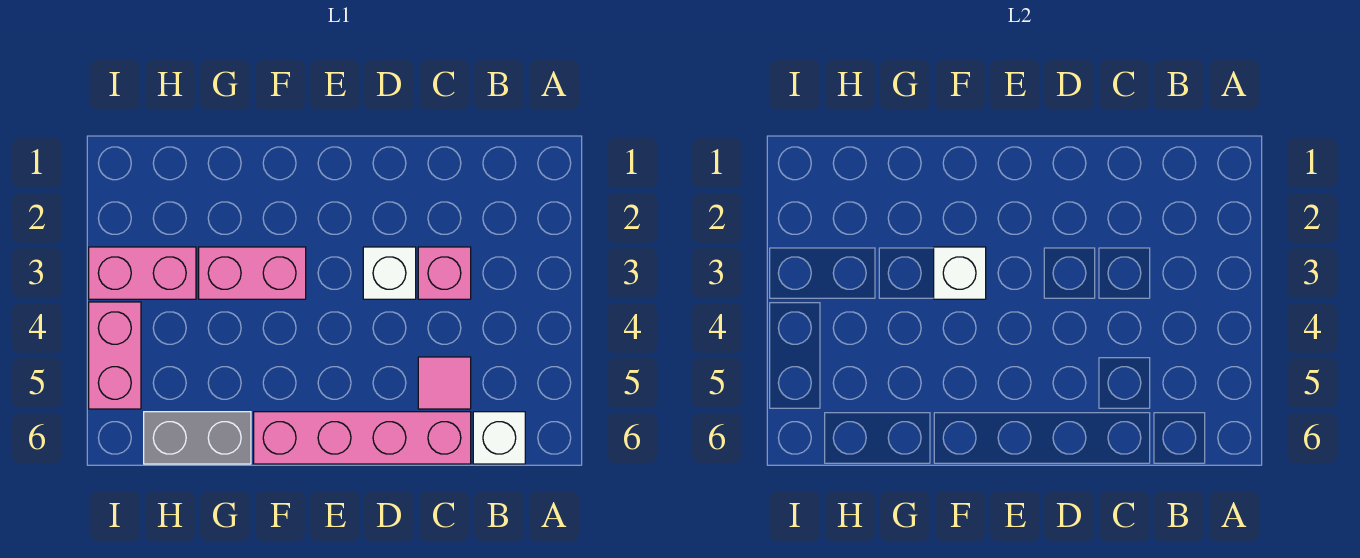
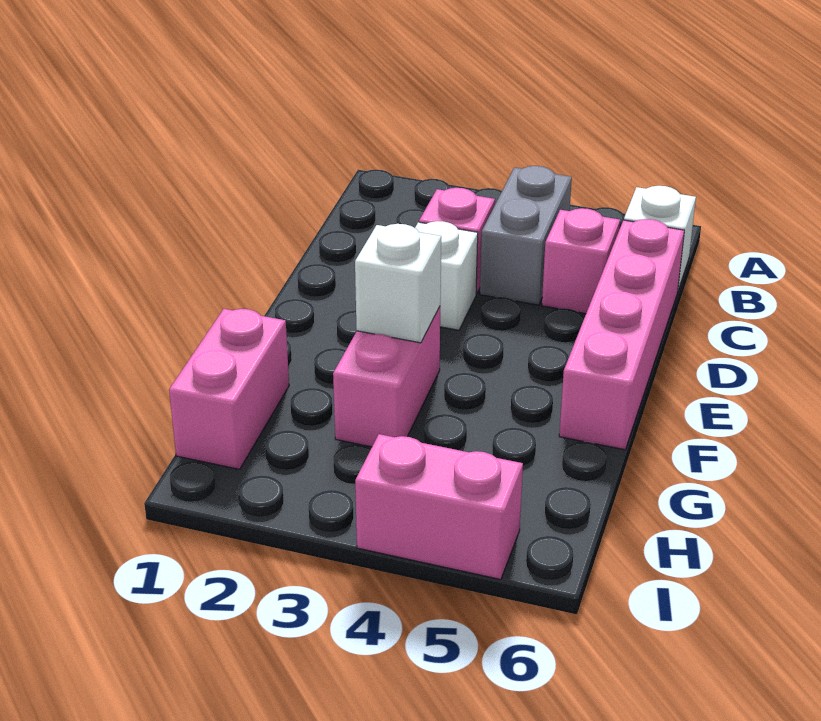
pink tile C5 level 1 -> pink brick C5 level 1
grey brick G6:H6 level 1 -> grey brick B4:C4 level 1
pink brick H3:I3 level 1 -> pink brick G1:H1 level 1

